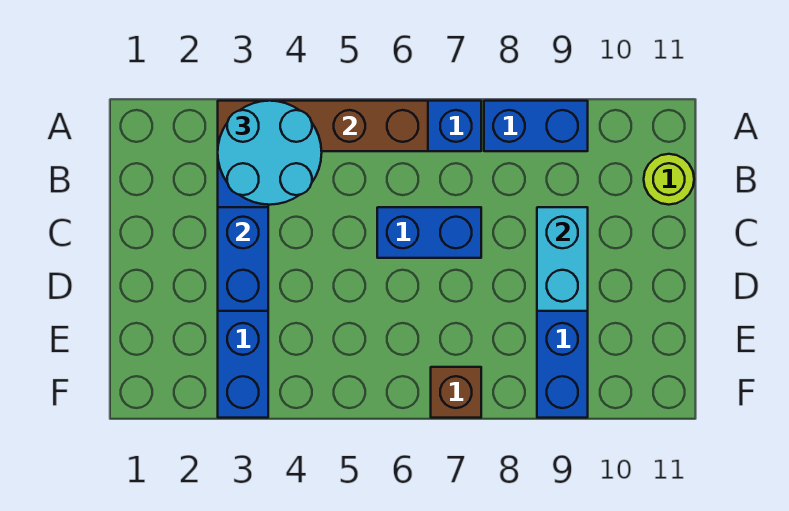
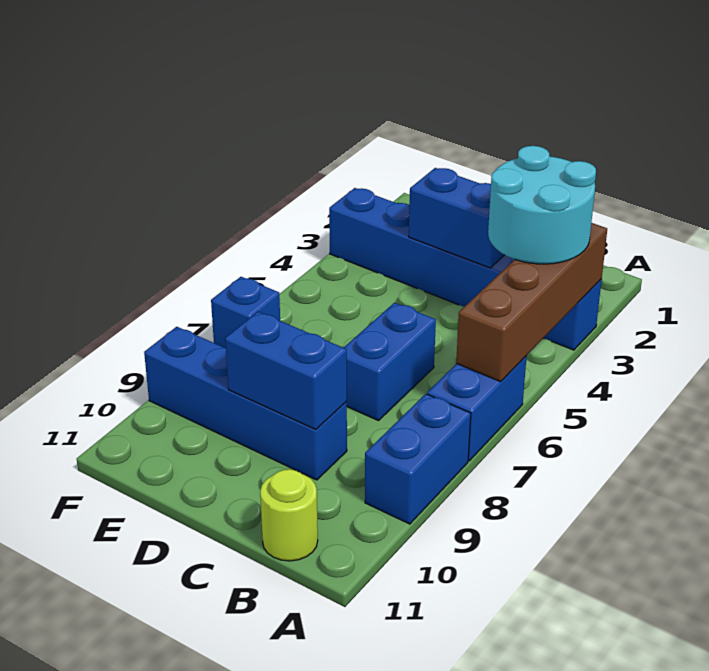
cyan brick C9:D9 level 2 -> blue brick C9:D9 level 2
brown brick F7 level 1 -> blue brick F7 level 1

